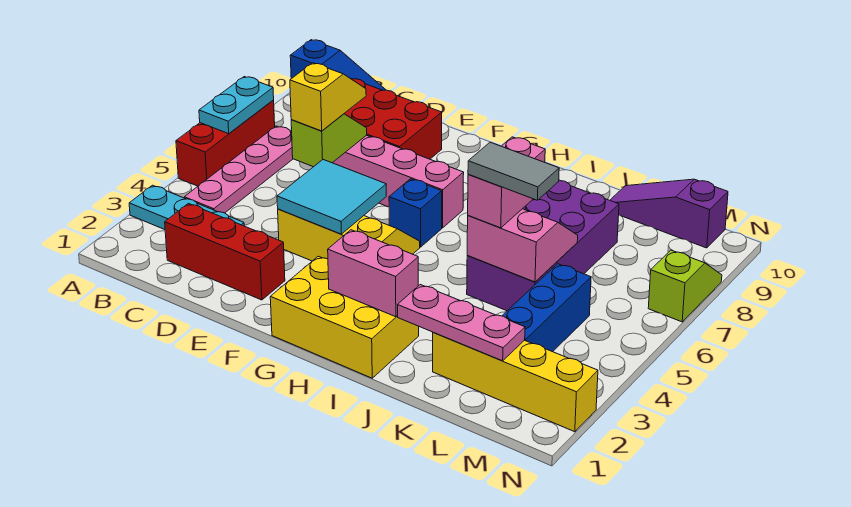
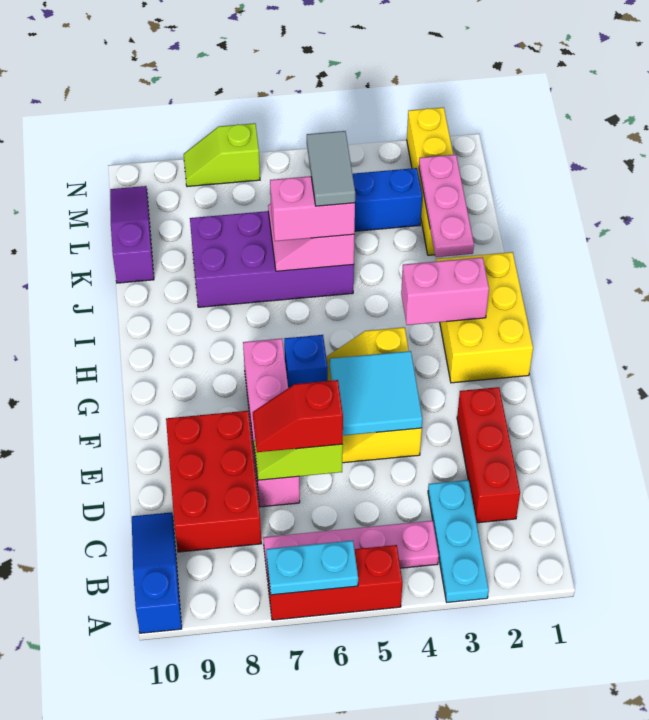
yellow slope D6:D7 level 3 top 6 -> red slope D6:D7 level 3 top 6
pink brick H2:I2 level 2 -> pink brick H2:H3 level 2
purple slope K10:M10 level 1 top M -> purple slope K10:M10 level 1 top K

